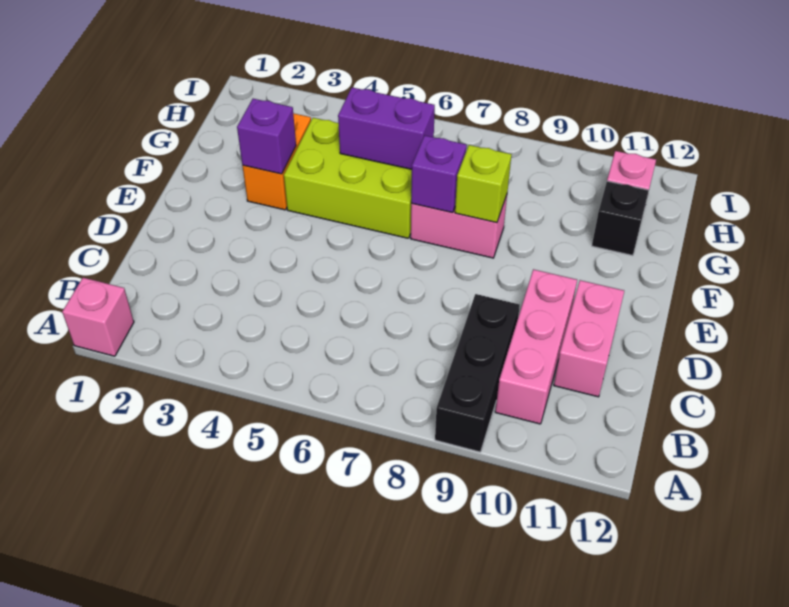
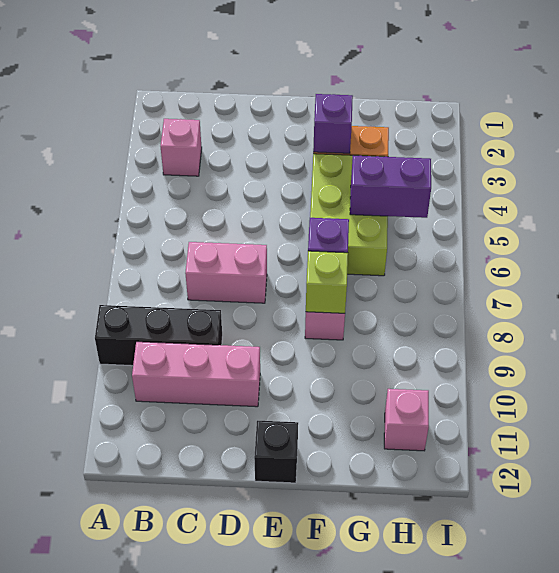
pink brick A1 level 1 -> pink brick B3 level 1
pink brick C11:D11 level 1 -> pink brick C7:D7 level 1
purple brick G5:G6 level 2 -> purple brick G5:H5 level 2
black brick G11 level 1 -> black brick E12 level 1

